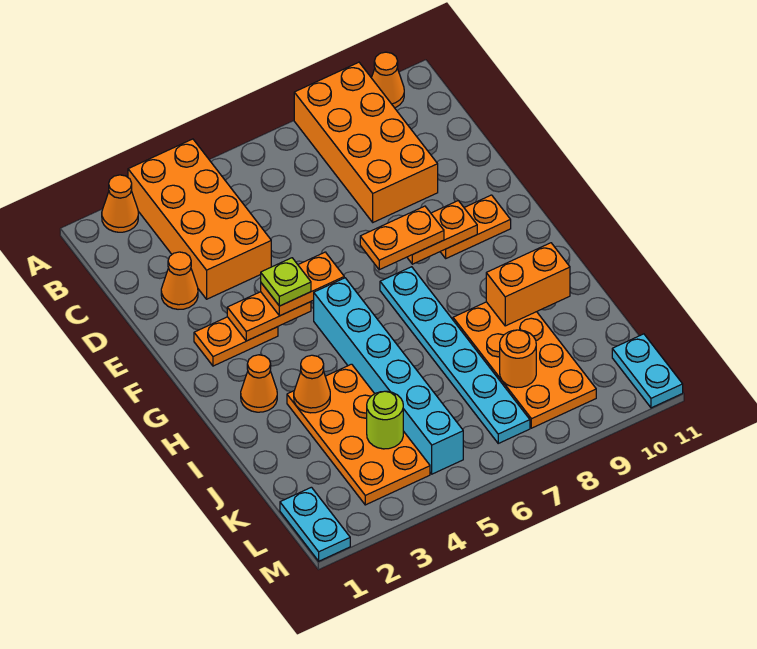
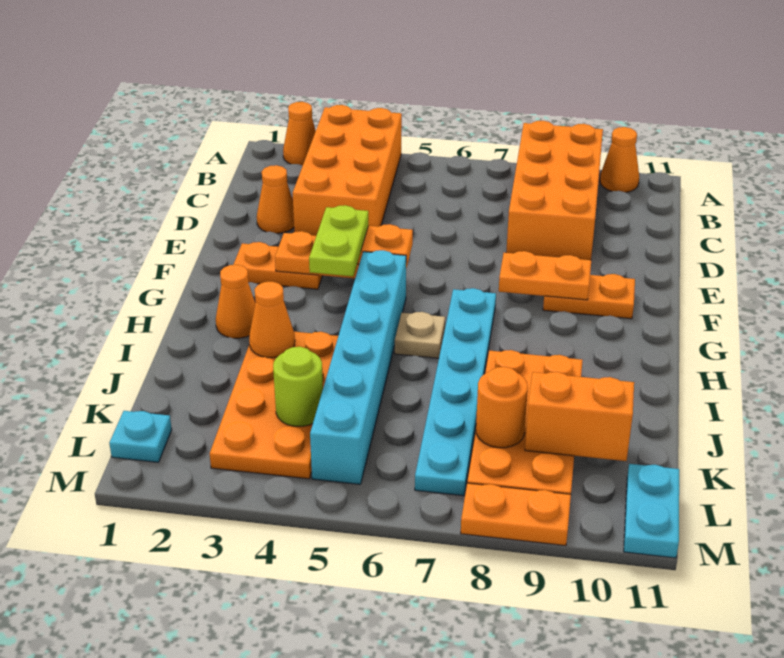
lime plate F4 level 4 -> lime plate F4:G4 level 4
orange plate F7:F8 level 3 -> orange plate M8:M9 level 1
none -> tan plate H6 level 1
orange brick I9:I10 level 2 -> orange brick K9:K10 level 2
cyan plate L1:M1 level 1 -> cyan plate L1 level 1

